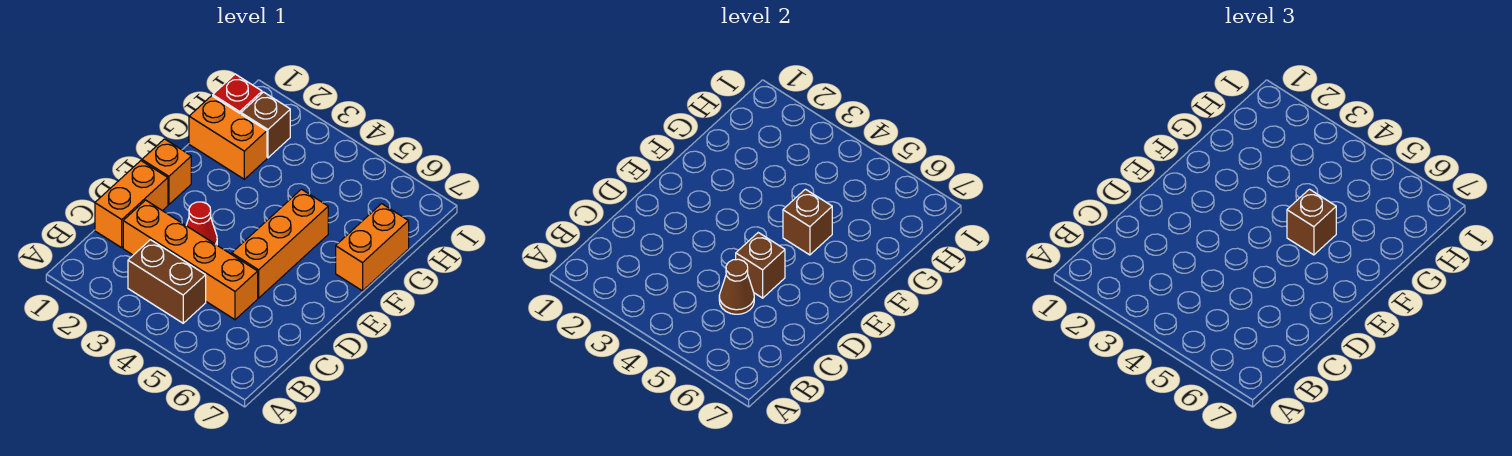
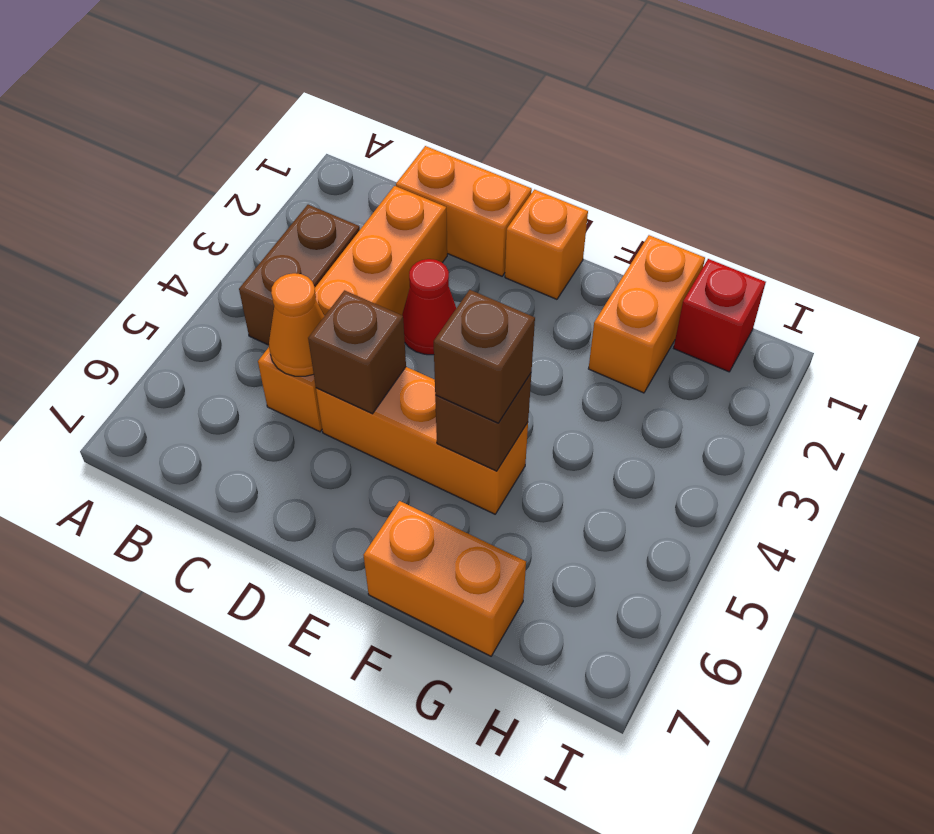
brown cone C5 level 2 -> orange cone C5 level 2
brown brick H2 level 1 -> none

